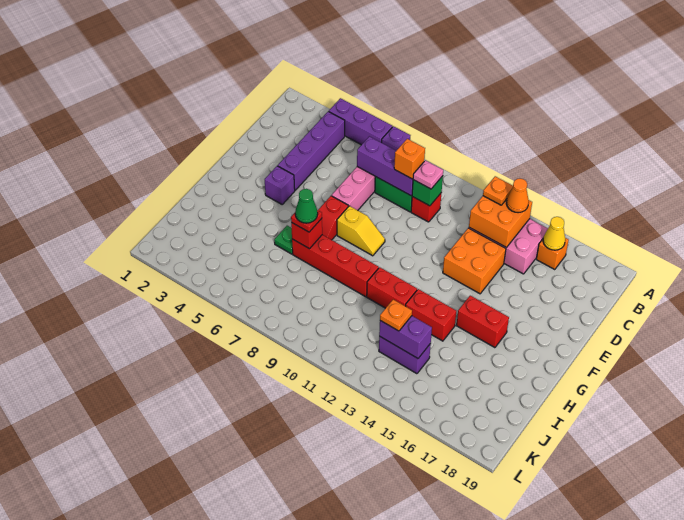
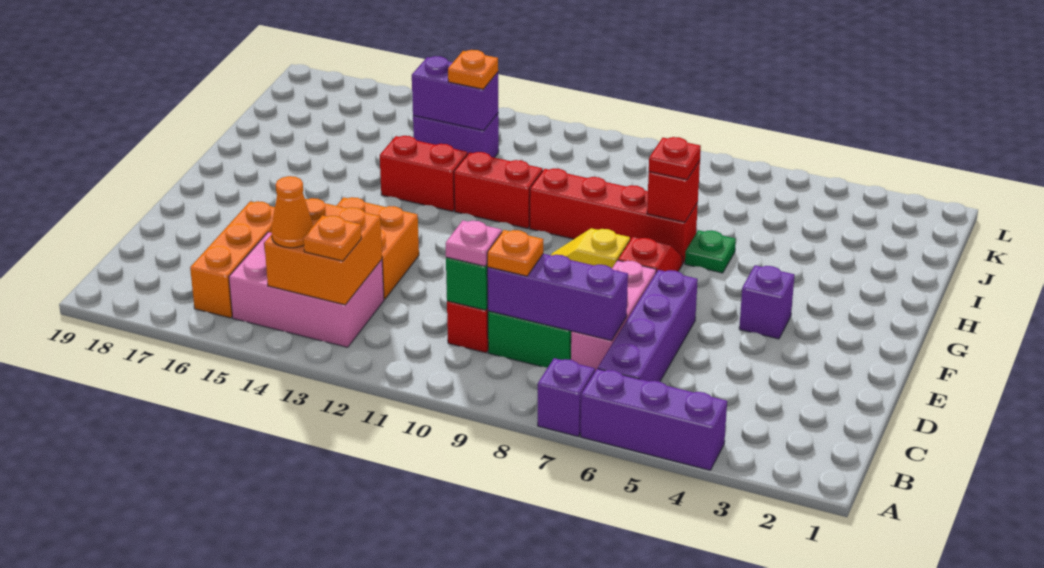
purple brick B4:E4 level 1 -> purple brick B6:E6 level 1
orange brick B16 level 1 -> orange brick B16:D16 level 1
yellow cone B16 level 2 -> none
orange brick C9 level 3 -> orange plate C9 level 3
red brick G15:G16 level 1 -> none
green cone H7 level 4 -> none

